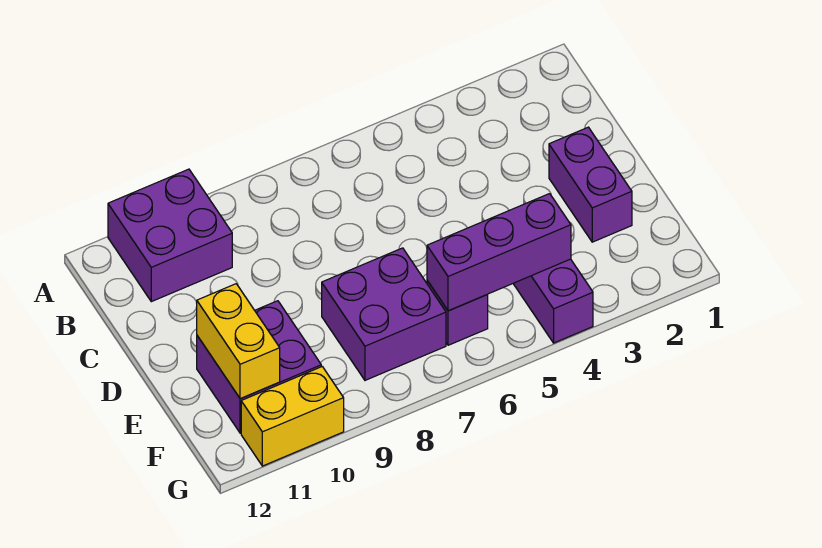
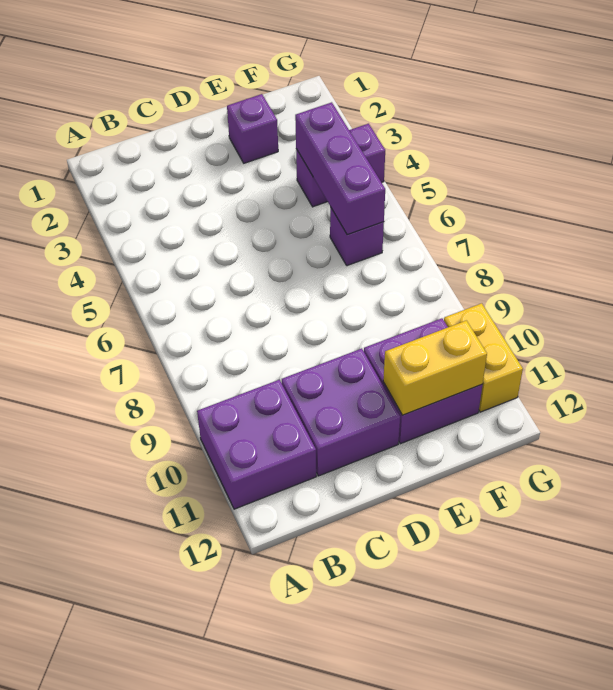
purple brick D2:E2 level 1 -> purple brick E2 level 1
purple brick E7:F8 level 1 -> purple brick C10:D11 level 1

